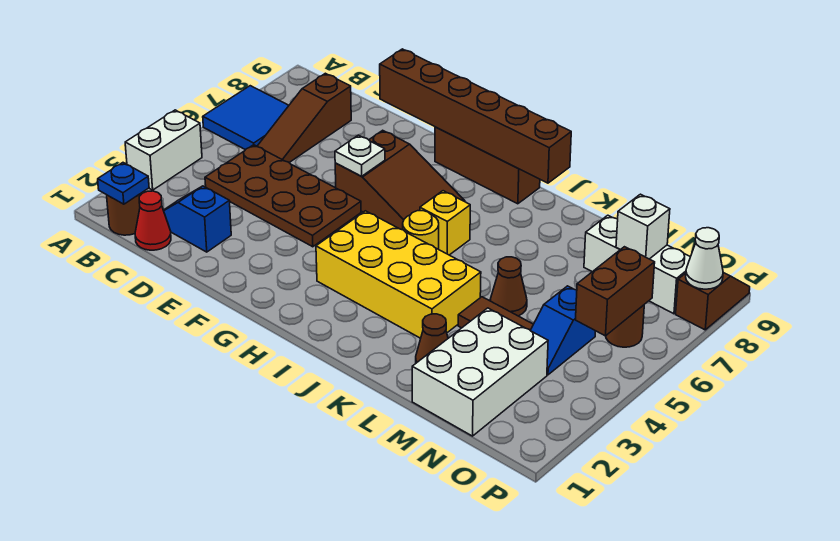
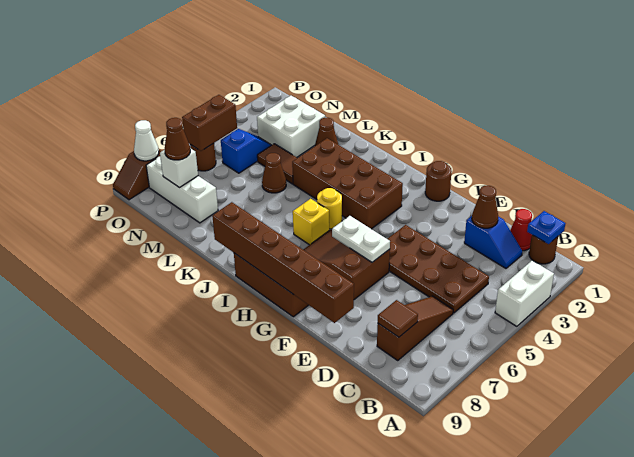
blue tile A6:B7 level 1 -> none
none -> brown tile C8 level 2
none -> brown cone D2 level 2
white plate F6 level 2 -> white plate F6:G6 level 2
none -> brown round brick G1 level 1
yellow brick H3:K4 level 1 -> brown brick H3:K4 level 1
white brick M1:N3 level 1 -> white brick M2:N3 level 1
none -> brown cone N8 level 3

